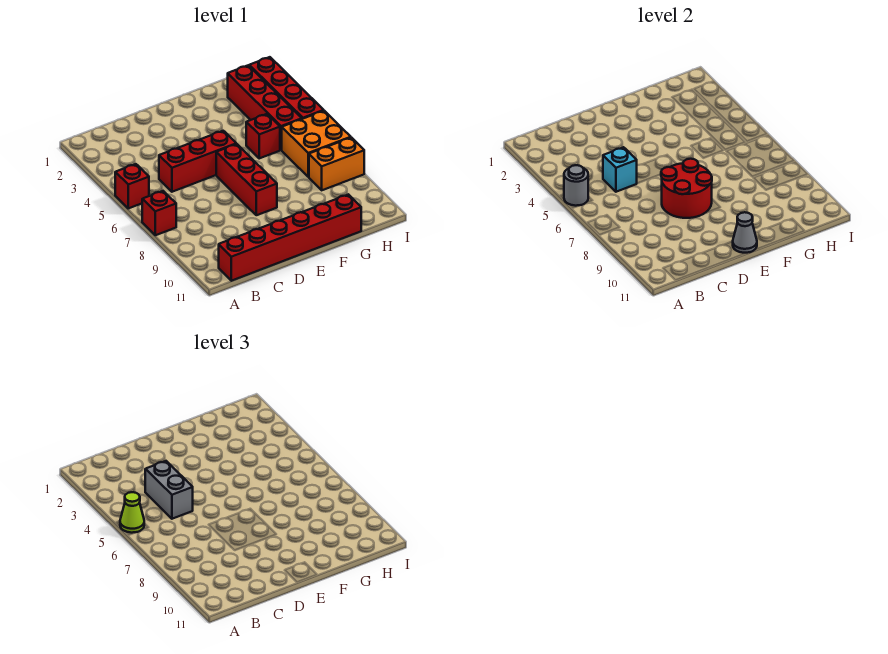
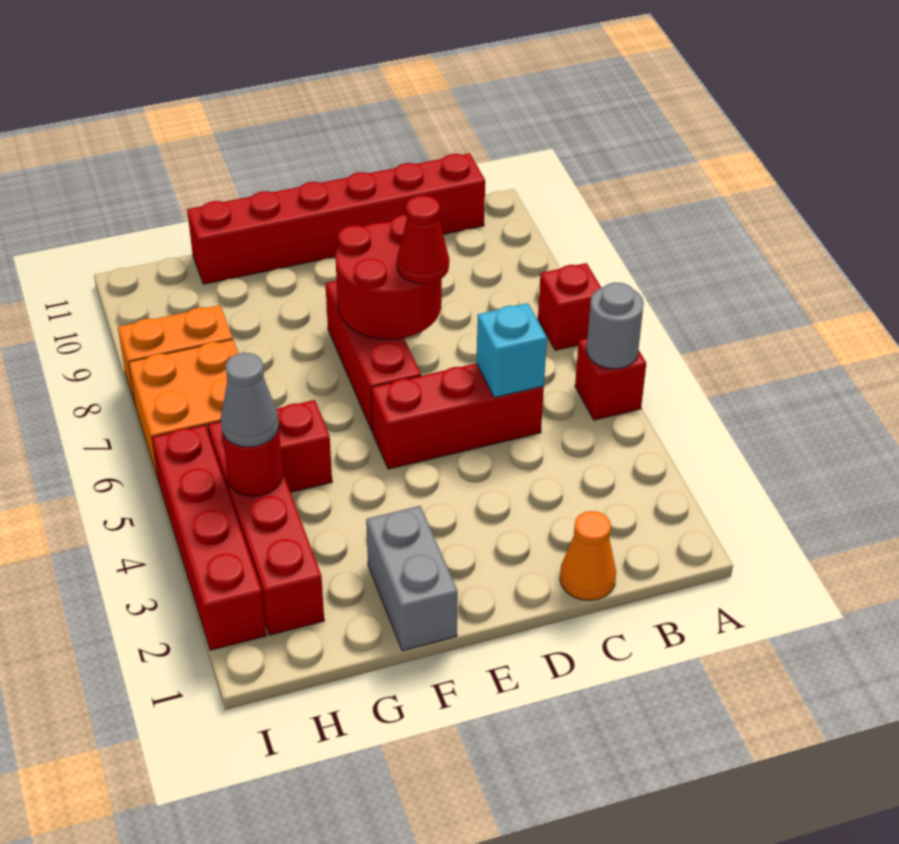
lime cone A5 level 3 -> none
none -> orange cone C1 level 1
grey brick C4:C5 level 3 -> grey brick F1:F2 level 1
none -> red cone D7 level 3
grey cone E11 level 2 -> grey cone H4 level 3
none -> red round brick H4 level 2

